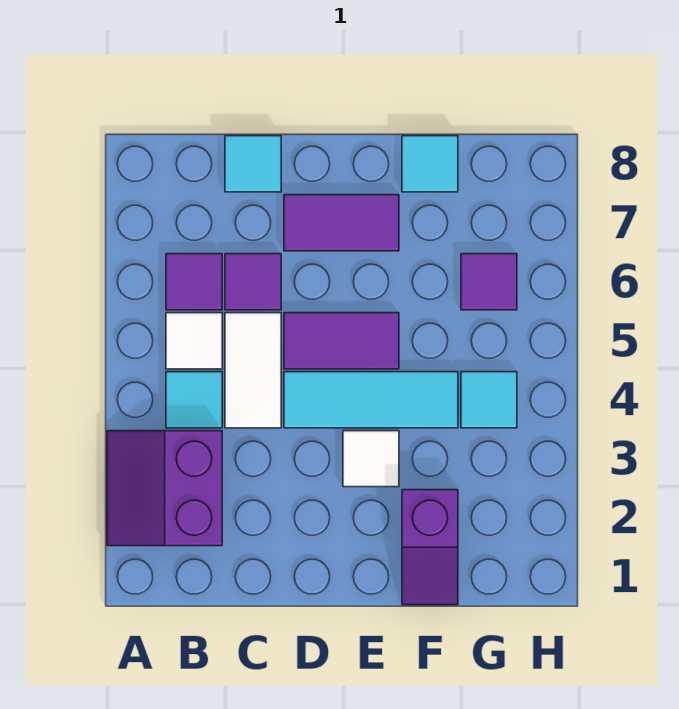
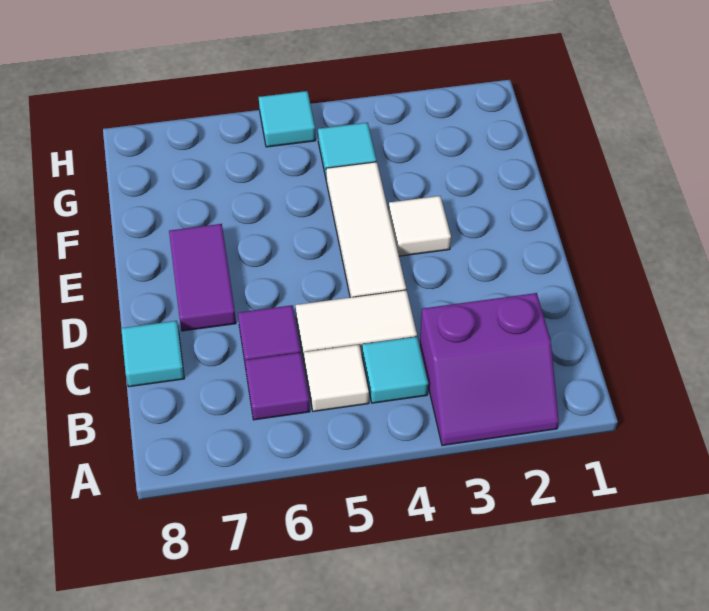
cyan tile D4:F4 level 1 -> white tile D4:F4 level 1
purple tile D5:E5 level 1 -> none
purple slope F1:F2 level 1 top 2 -> none
cyan tile F8 level 1 -> cyan tile H5 level 1
purple tile G6 level 1 -> none

